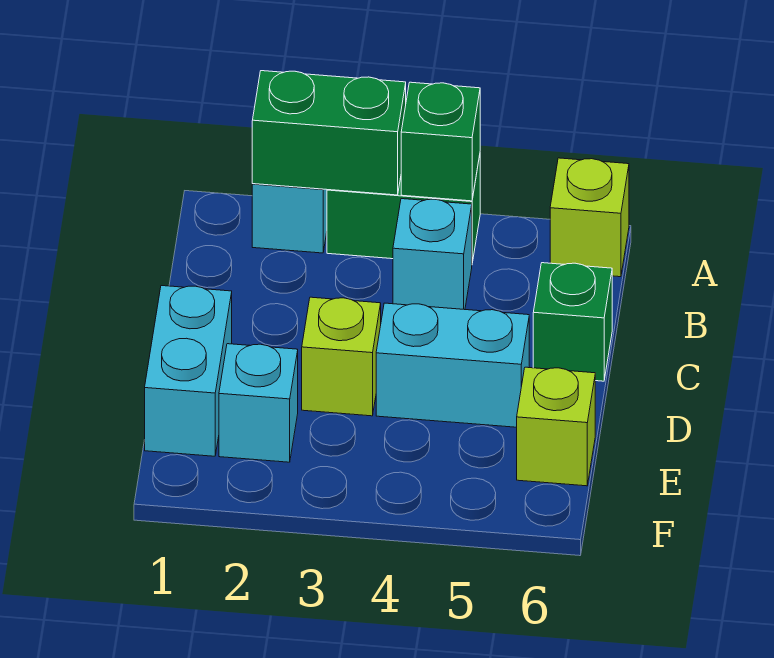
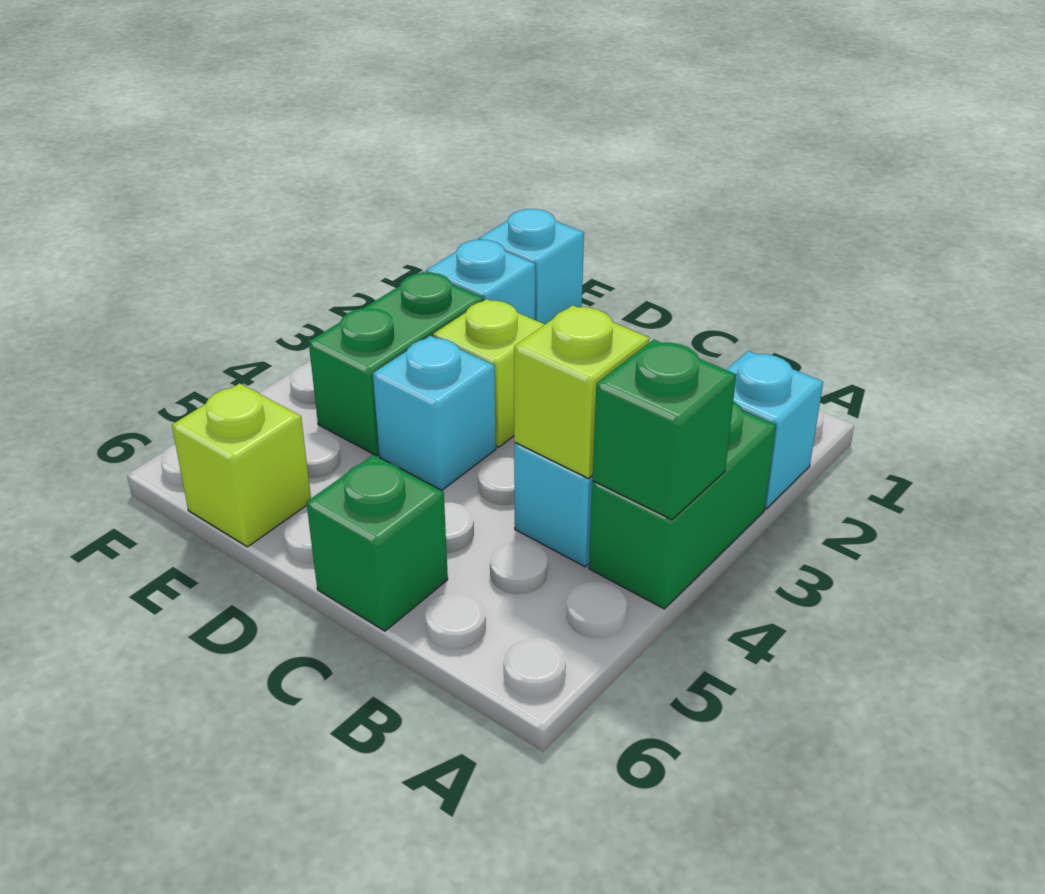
green brick A2:A3 level 2 -> green brick E3:E4 level 1
lime brick A6 level 1 -> lime brick B4 level 2
cyan brick D1:E1 level 1 -> cyan brick E1 level 1
cyan brick D4:D5 level 1 -> cyan brick D4 level 1

